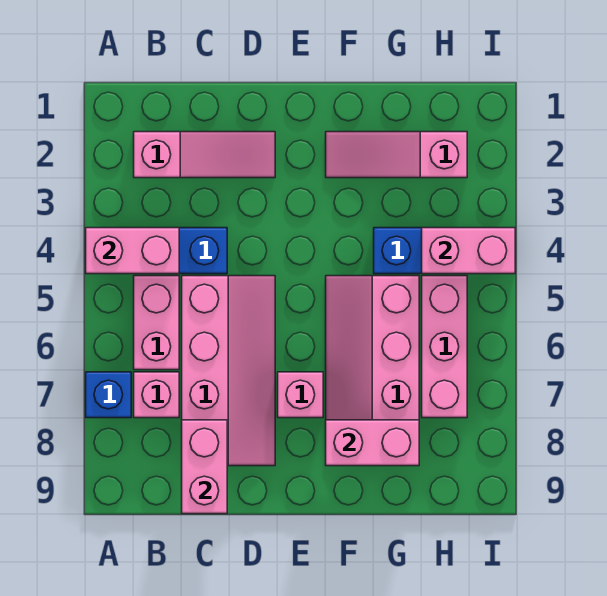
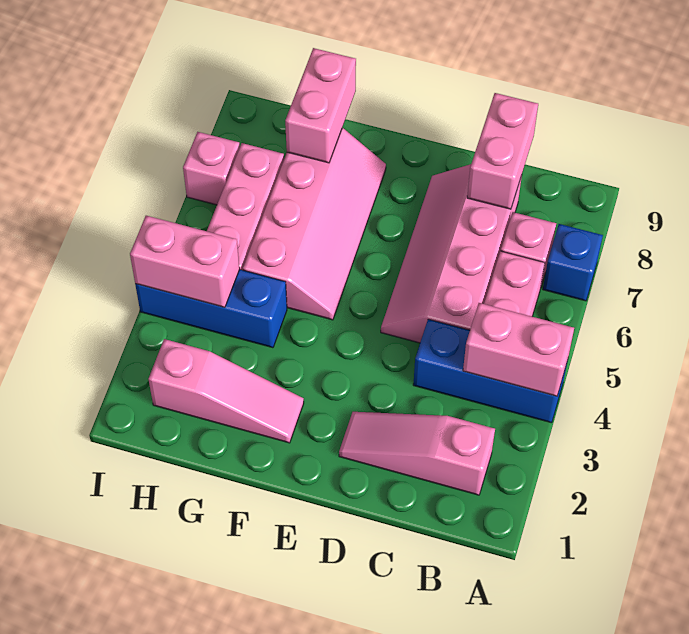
pink brick E7 level 1 -> pink brick I7 level 1
pink brick F8:G8 level 2 -> pink brick G8:G9 level 2

